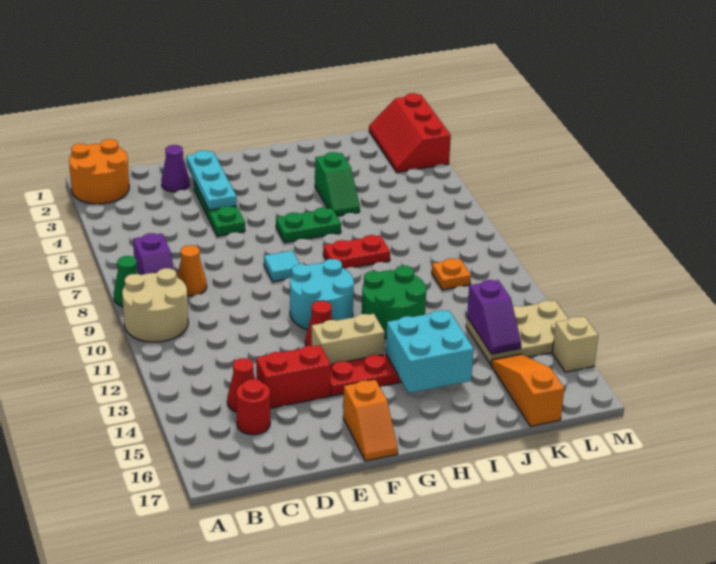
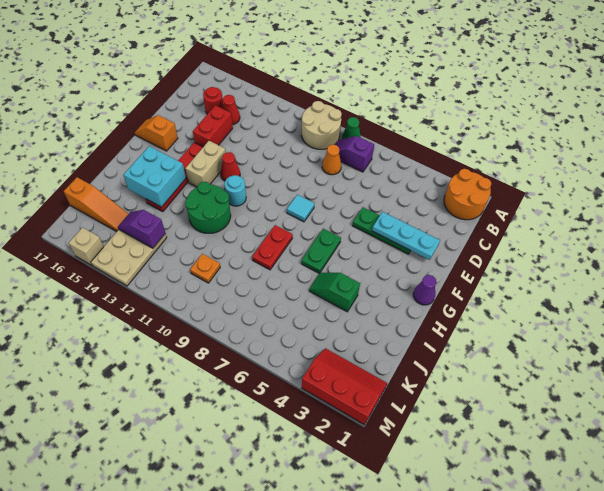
purple cone D2 level 1 -> purple cone G1 level 1
cyan round brick F10:G11 level 1 -> cyan round brick G11 level 1

